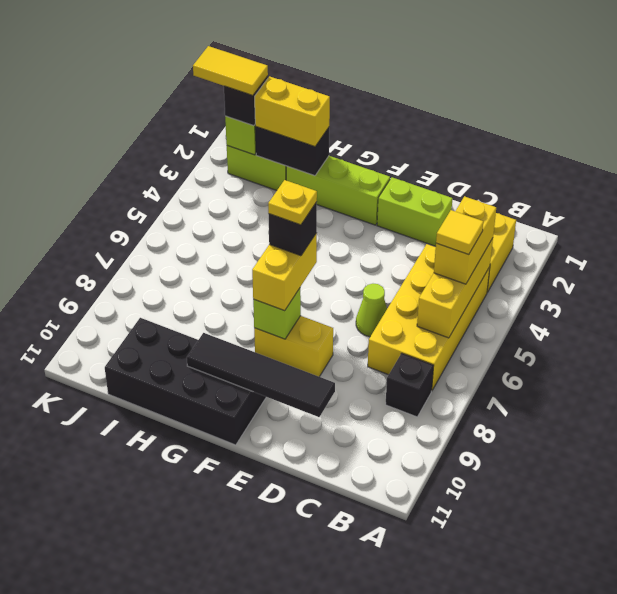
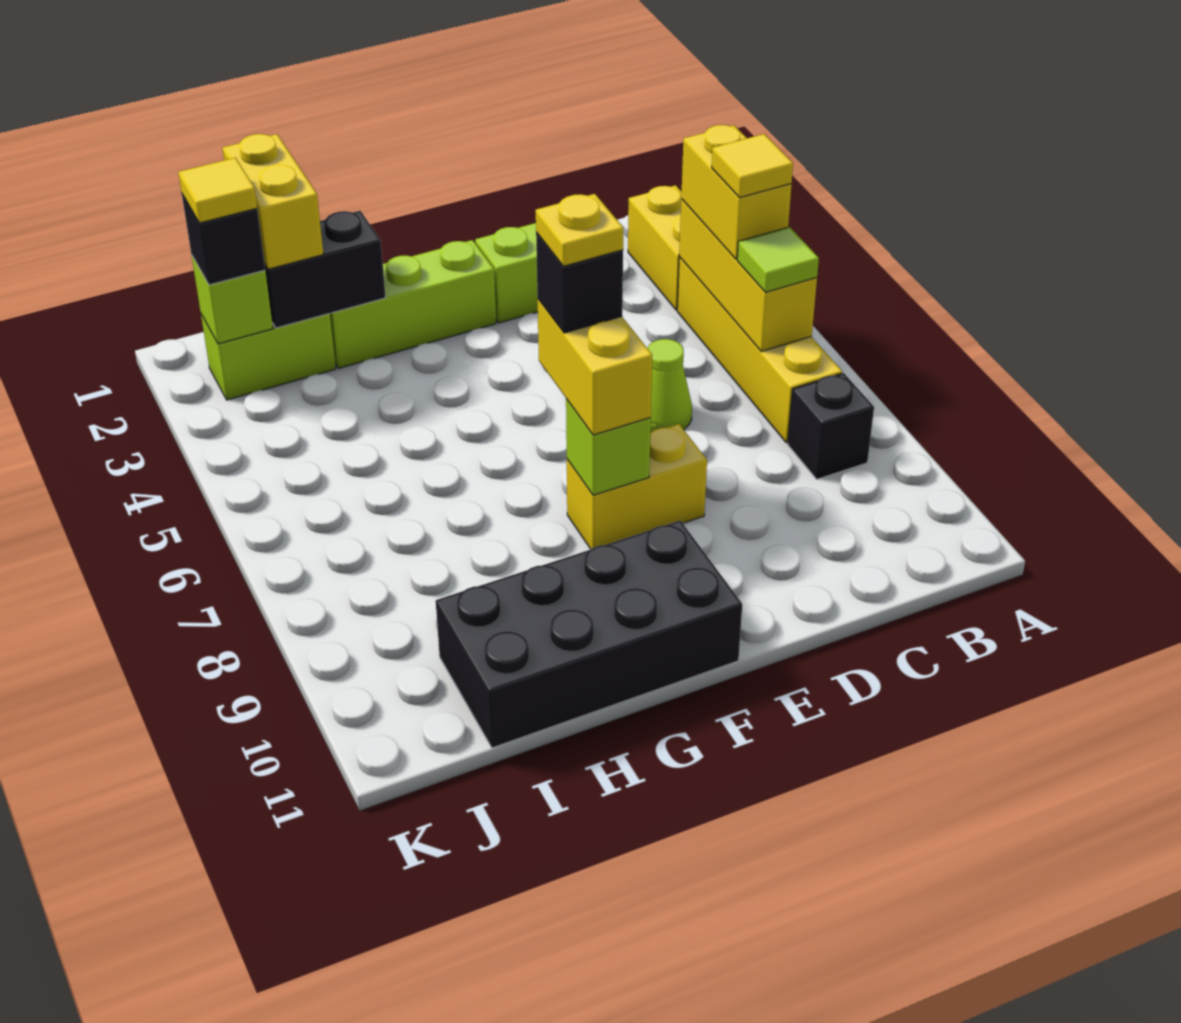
yellow brick B4:C7 level 1 -> yellow brick B4:B7 level 1
none -> lime tile B6 level 3
black tile D10:G10 level 2 -> none
yellow brick H2:I2 level 3 -> yellow brick I1:I2 level 3
yellow tile J2:K2 level 4 -> yellow tile J2 level 4

